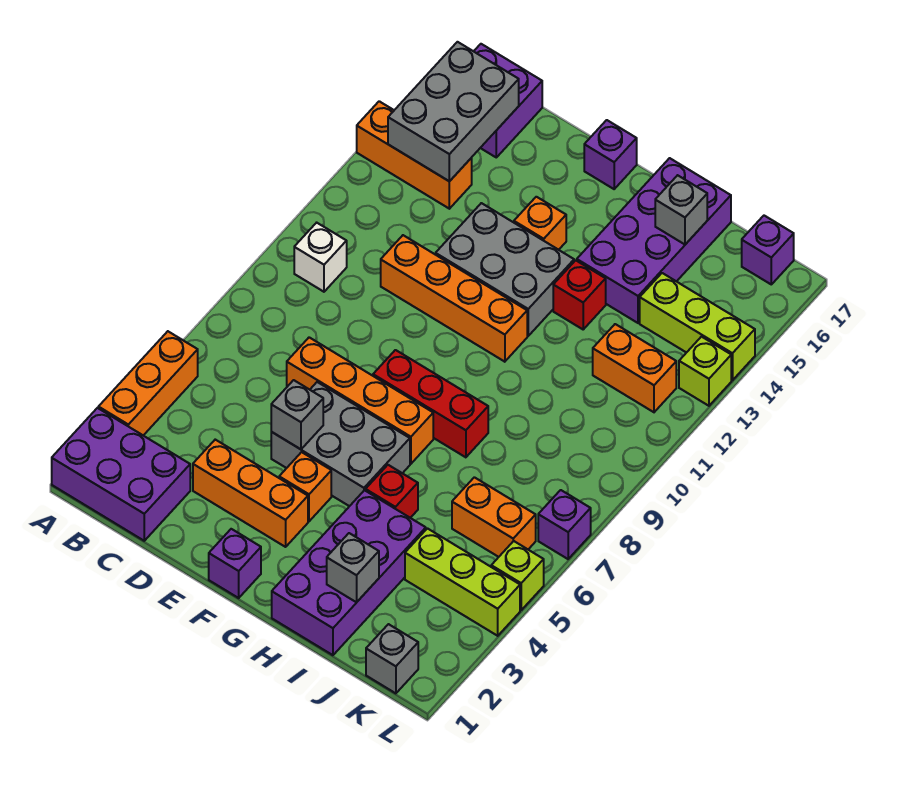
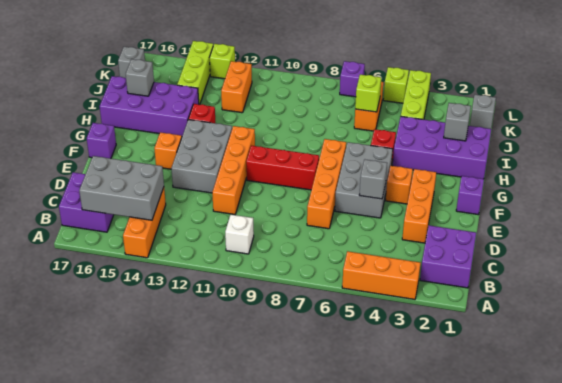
purple brick A1:C2 level 1 -> purple brick B1:C2 level 1
red brick F8:H8 level 1 -> red brick F8:F10 level 1
none -> lime brick J6 level 2
purple brick K17 level 1 -> grey brick K17 level 1

